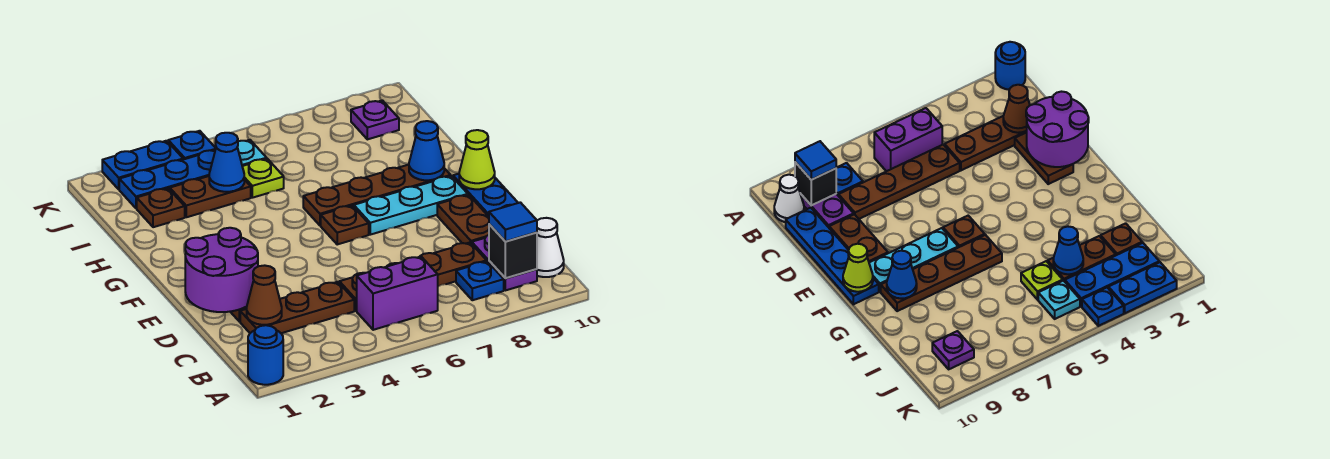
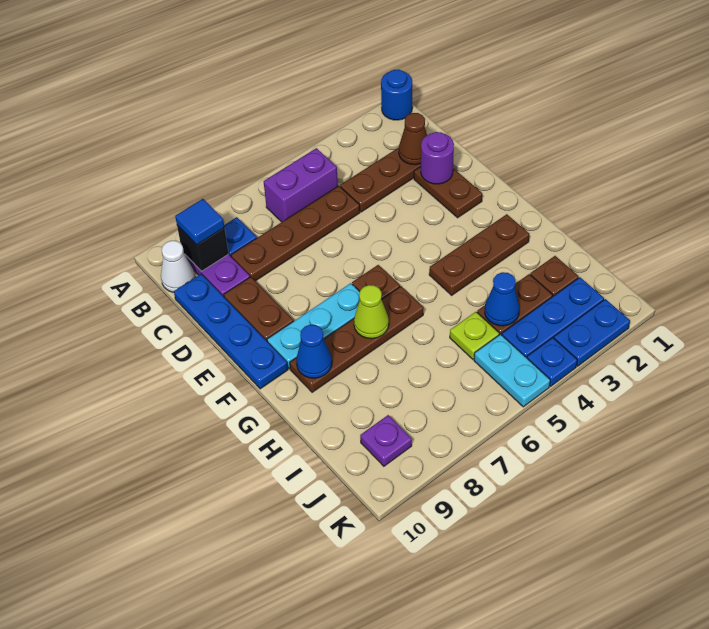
purple round brick D1:E2 level 2 -> purple round brick D2 level 2
lime cone F10 level 2 -> lime cone G7 level 2
none -> brown plate G2:G4 level 1
cyan plate J5 level 1 -> cyan plate J5:K5 level 1

